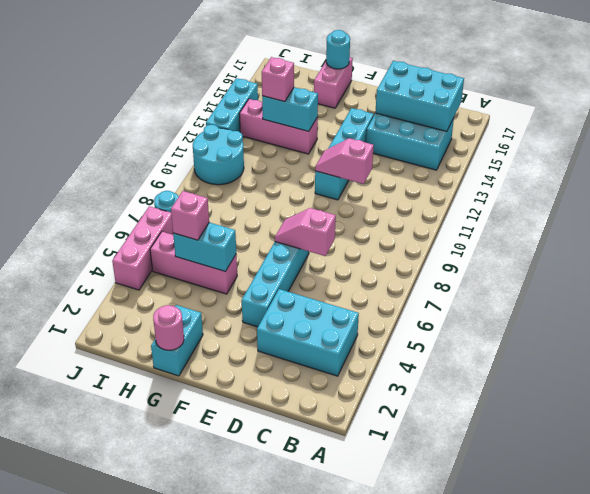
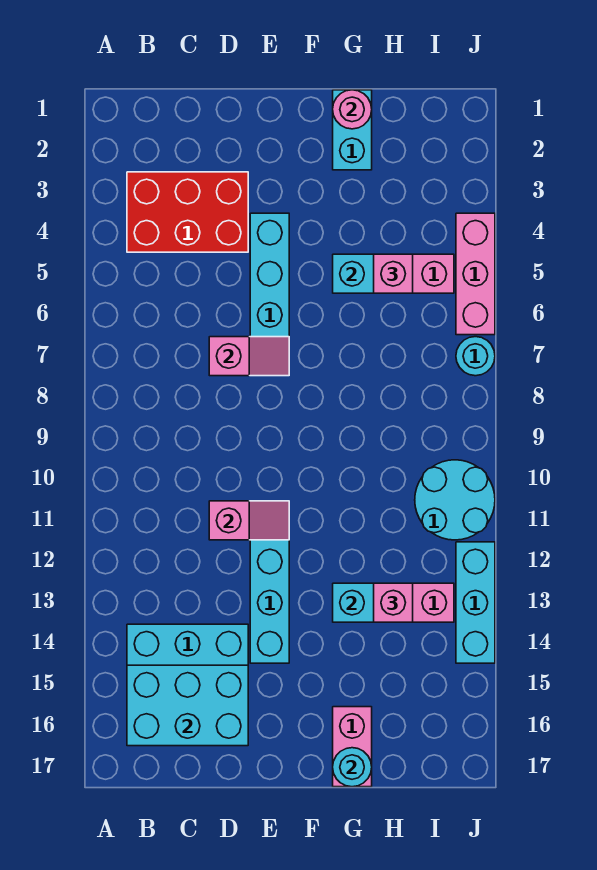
cyan brick B3:D4 level 1 -> red brick B3:D4 level 1

